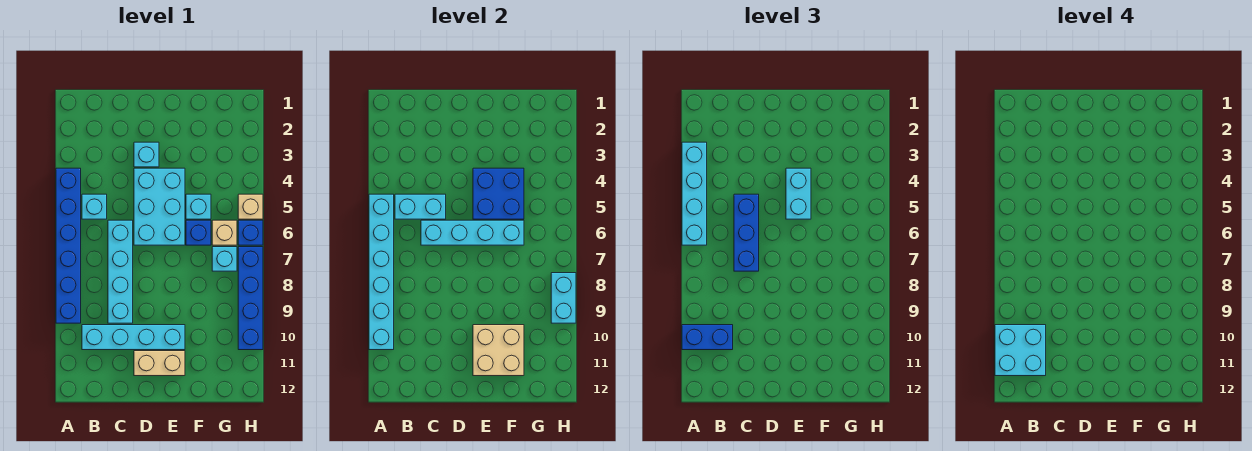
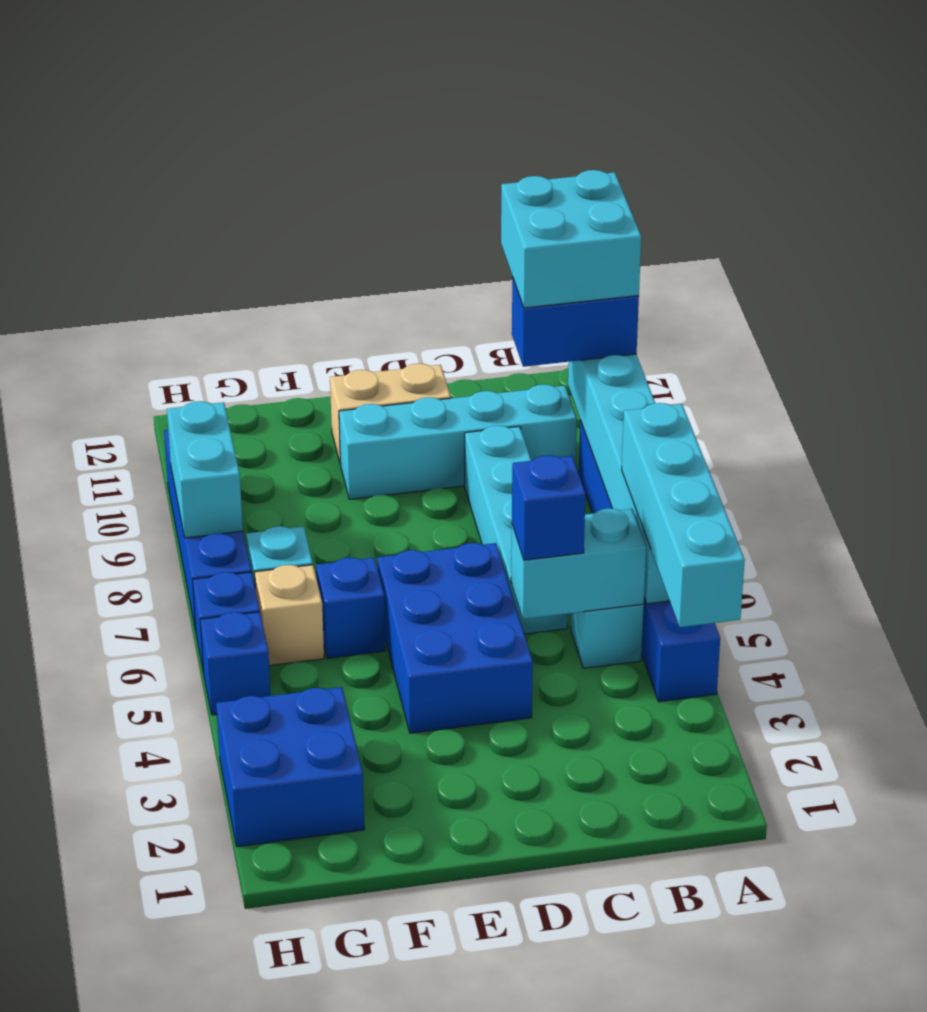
blue brick C5:C7 level 3 -> blue brick C5 level 3
cyan brick C6:F6 level 2 -> none
cyan brick D3 level 1 -> none
cyan brick D4:E6 level 1 -> blue brick D4:E6 level 1
blue brick E4:F5 level 2 -> blue brick G2:H3 level 1
cyan brick E4:E5 level 3 -> none
tan brick E10:F11 level 2 -> none
cyan brick F5 level 1 -> none
tan brick H5 level 1 -> blue brick H5 level 1

